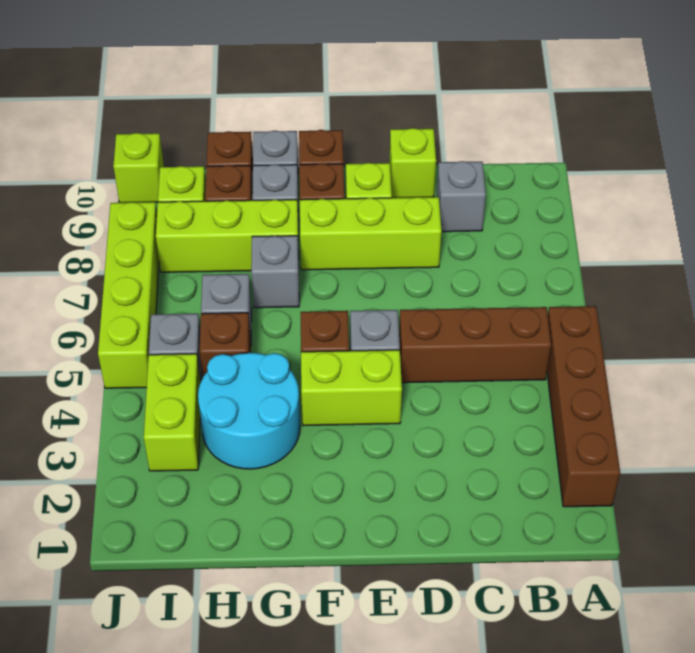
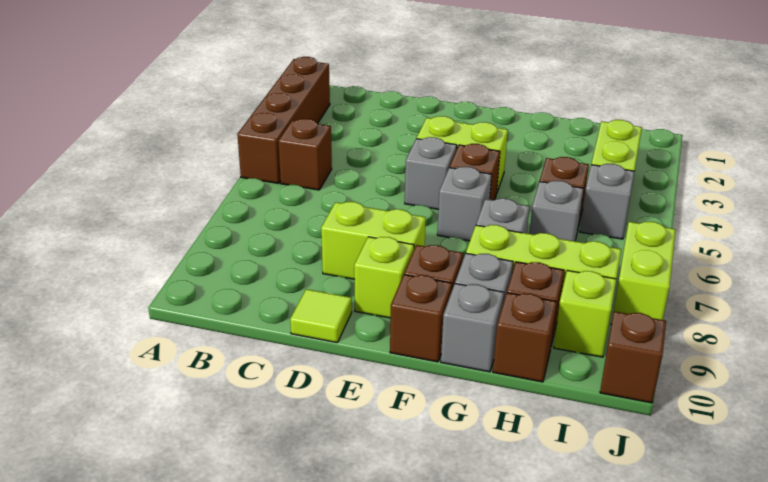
brown brick B5:D5 level 1 -> brown brick B5 level 1
grey brick C9 level 1 -> grey brick F6 level 1
lime brick D8:F8 level 1 -> lime brick D8:E8 level 1
lime brick D10 level 1 -> lime tile D10 level 1
cyan round brick G3:H4 level 1 -> none
lime brick J5:J8 level 1 -> lime brick J7:J8 level 1
lime brick J10 level 1 -> brown brick J10 level 1

